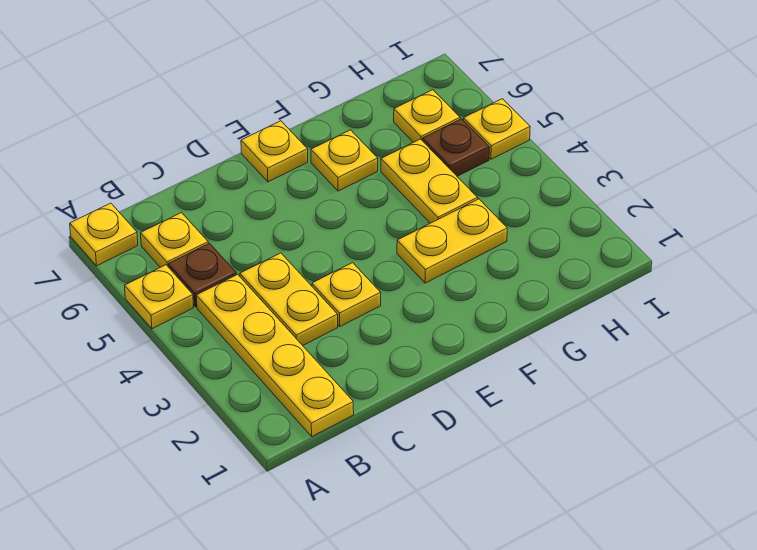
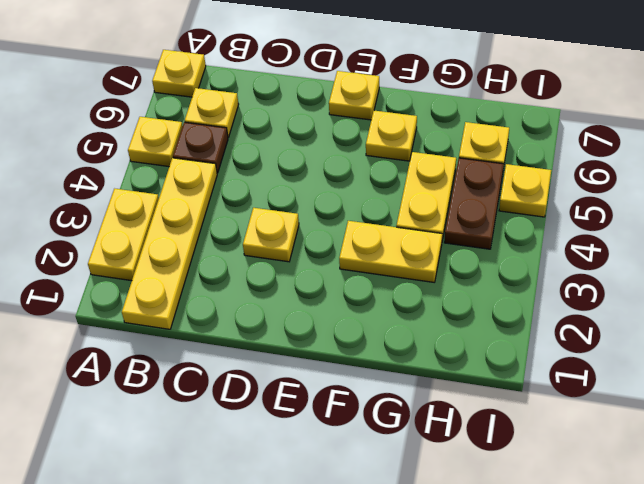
yellow plate C3:C4 level 1 -> yellow plate A2:A3 level 1
brown plate H5 level 1 -> brown plate H4:H5 level 1

